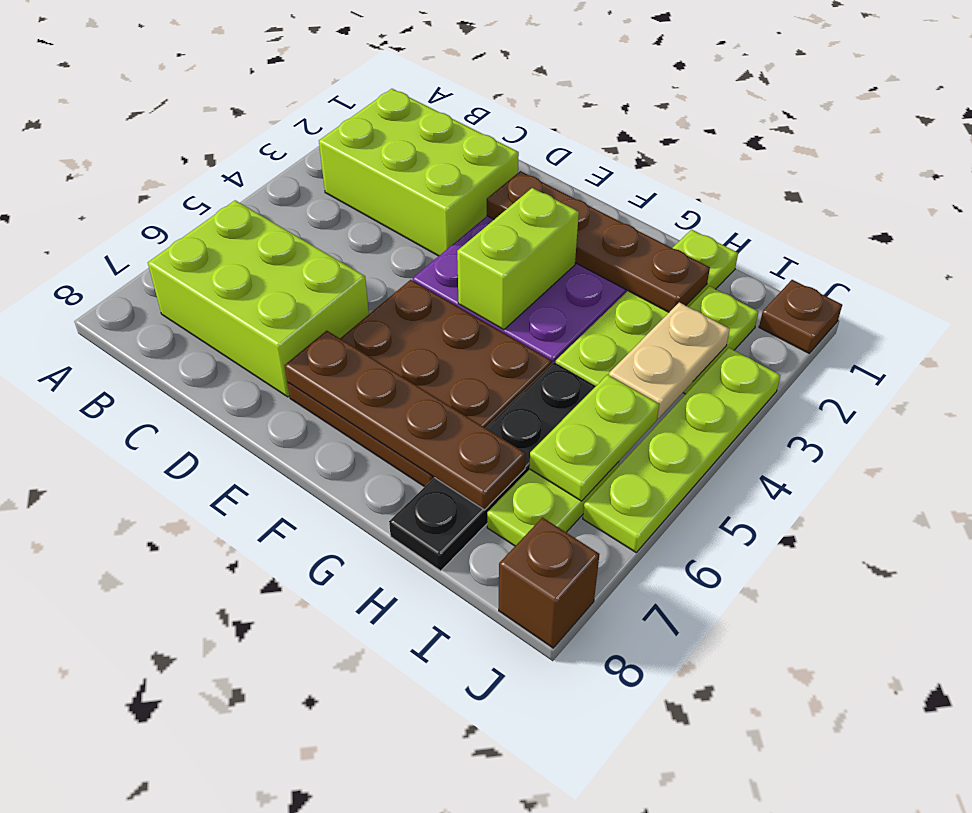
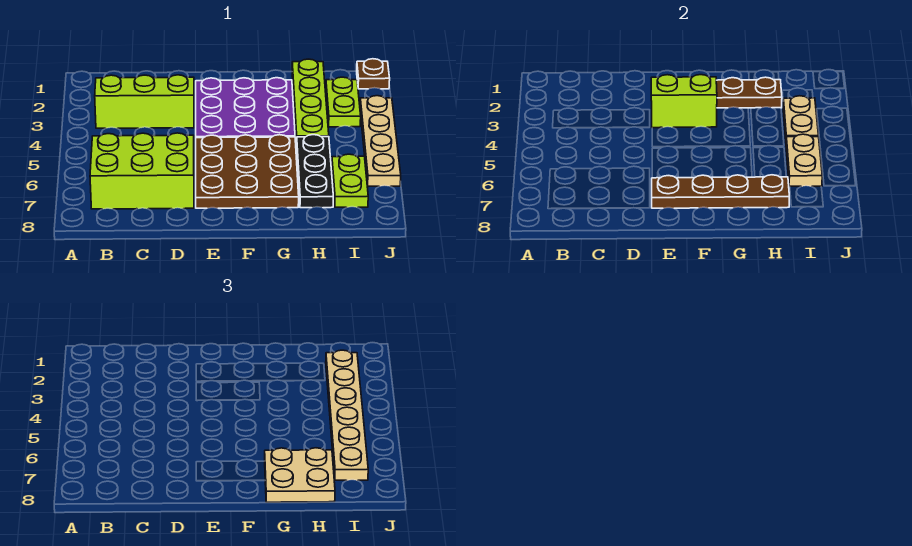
lime brick B2:D3 level 1 -> lime brick B3:D3 level 1
lime brick F3:F4 level 2 -> lime brick E3:F3 level 2
none -> tan plate G7:H8 level 3
black plate H5:H8 level 1 -> black plate H5:H7 level 1
none -> tan plate I2:I7 level 3
lime plate I5:I6 level 2 -> tan plate I5:I6 level 2
lime plate J3:J6 level 1 -> tan plate J3:J6 level 1
brown brick J8 level 1 -> none

